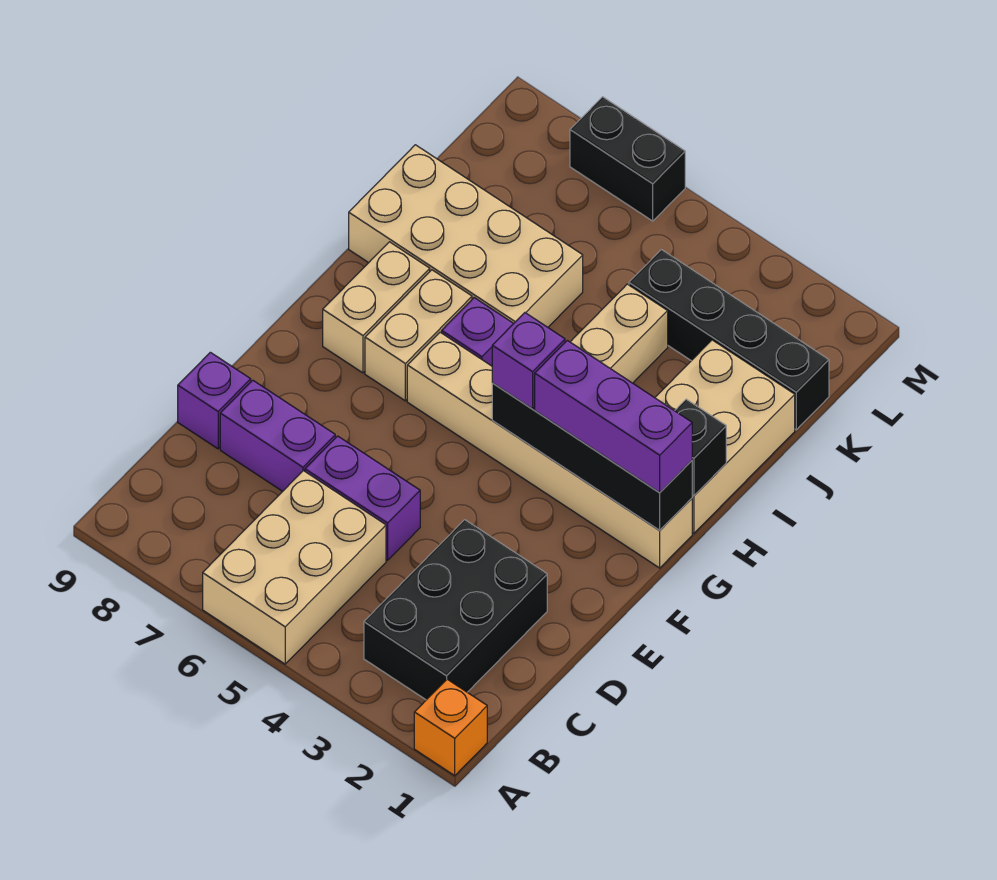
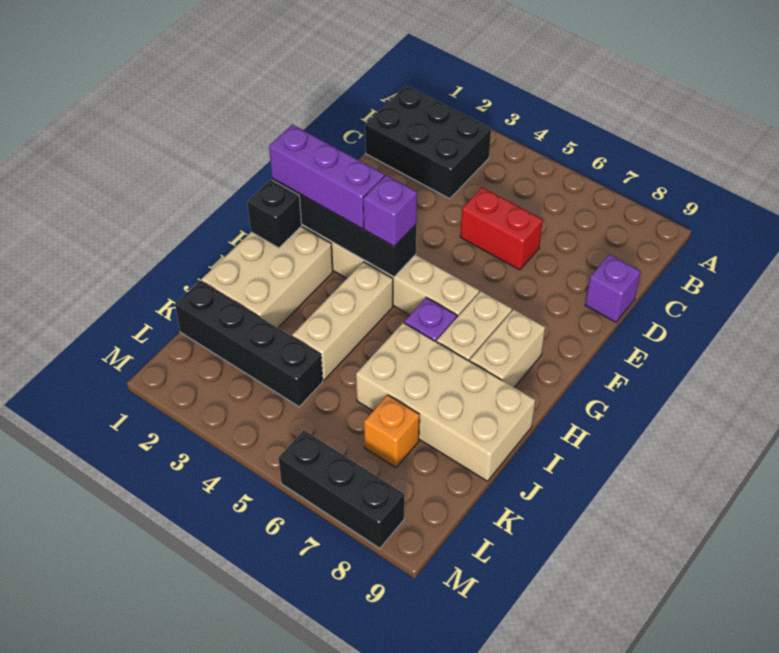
orange brick A1 level 1 -> orange brick K7 level 1
tan brick A5:C6 level 1 -> none
black brick B2:D3 level 1 -> black brick B1:C3 level 1
purple brick D5:D6 level 1 -> red brick D5:D6 level 1
purple brick D7:D8 level 1 -> none
black brick M6:M7 level 1 -> black brick M6:M8 level 1

